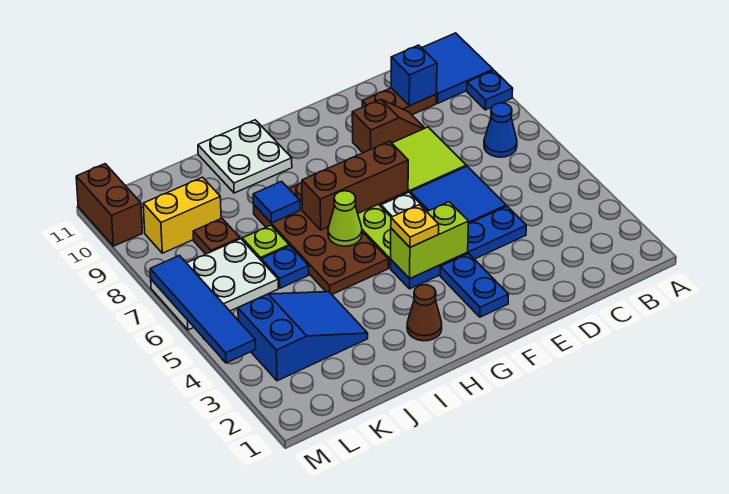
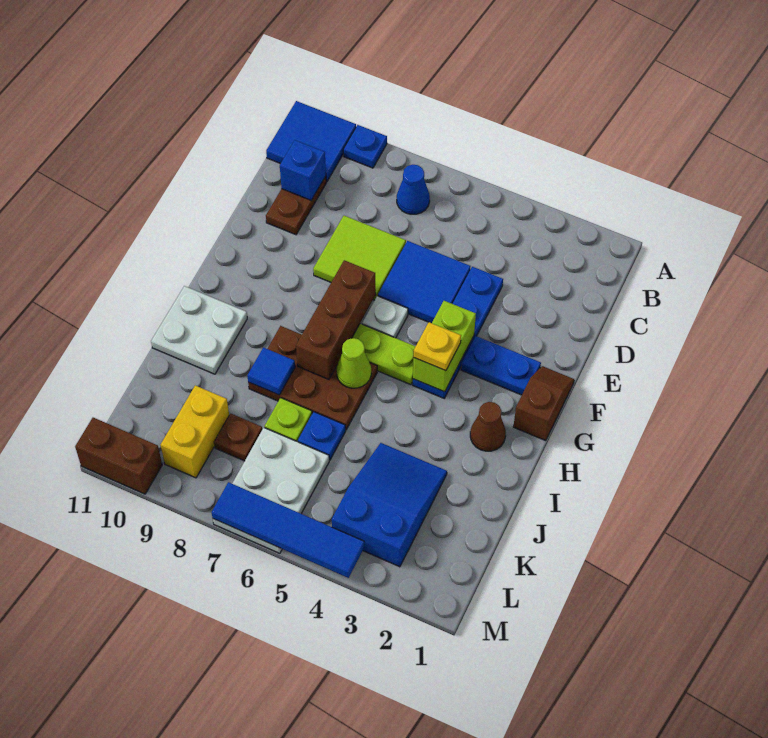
brown slope D9:E9 level 1 top E -> brown slope F1:G1 level 1 top G
brown plate H5:I8 level 1 -> brown plate H6:I8 level 1

